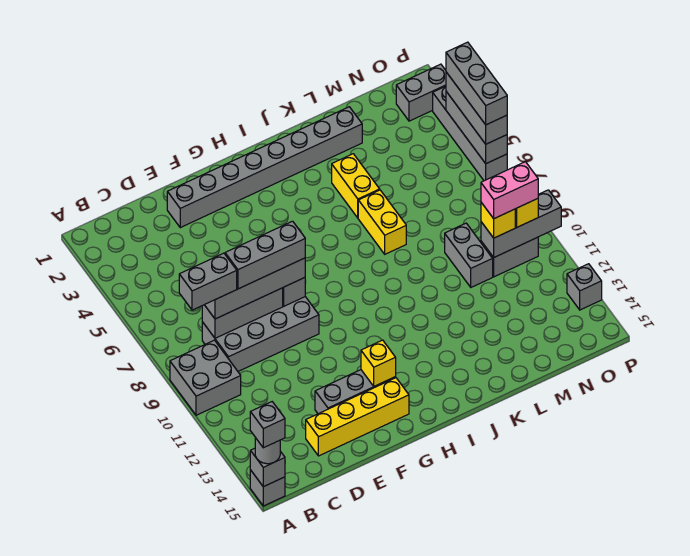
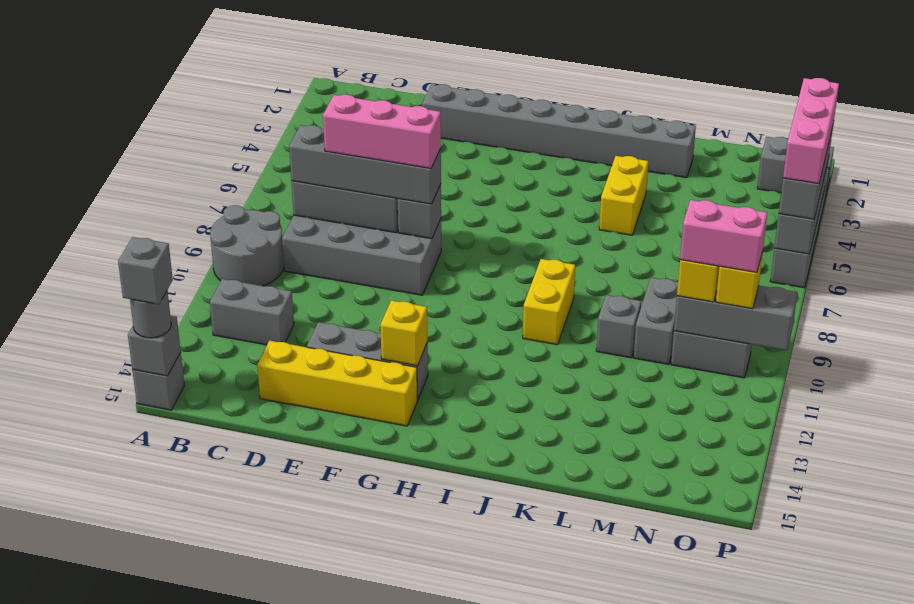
grey brick A9:B10 level 1 -> grey round brick A9:B10 level 1
grey brick B8:C8 level 4 -> grey brick B12:C12 level 1
grey brick D8:F8 level 4 -> pink brick D8:F8 level 4
yellow brick K6:K7 level 1 -> yellow brick J9:J10 level 1
grey brick P4:P6 level 4 -> pink brick P4:P6 level 4
grey brick P13 level 1 -> grey brick L10 level 1

